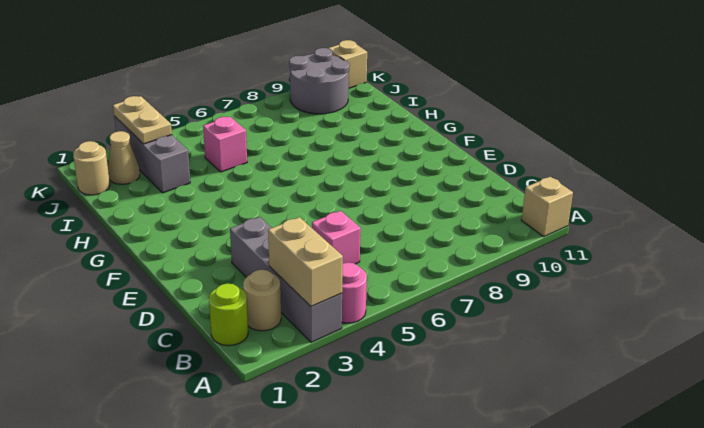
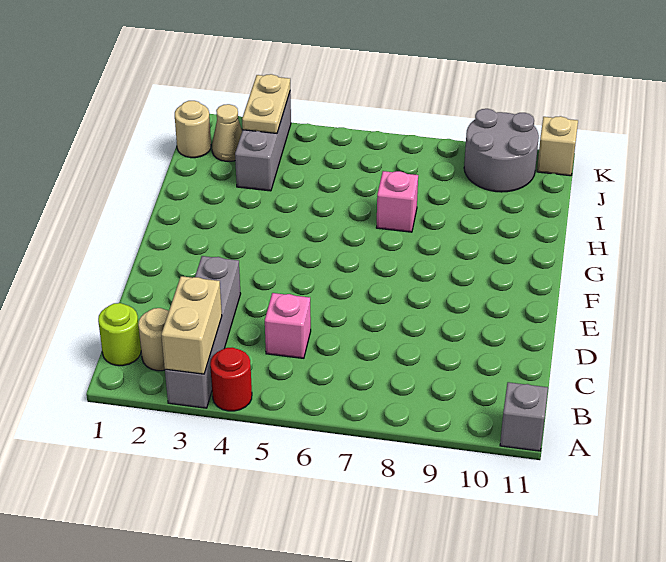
pink round brick A4 level 1 -> red round brick A4 level 1
tan brick A11 level 1 -> grey brick A11 level 1
pink brick I5 level 1 -> pink brick H7 level 1

